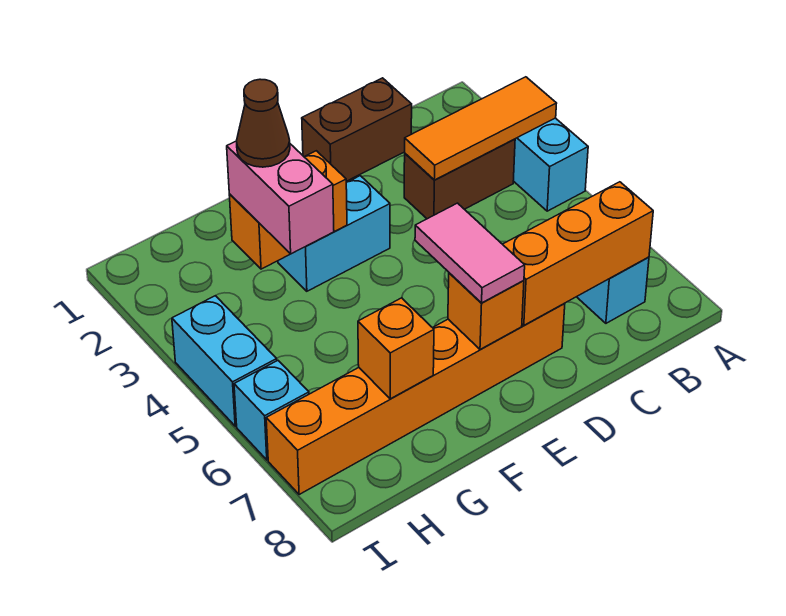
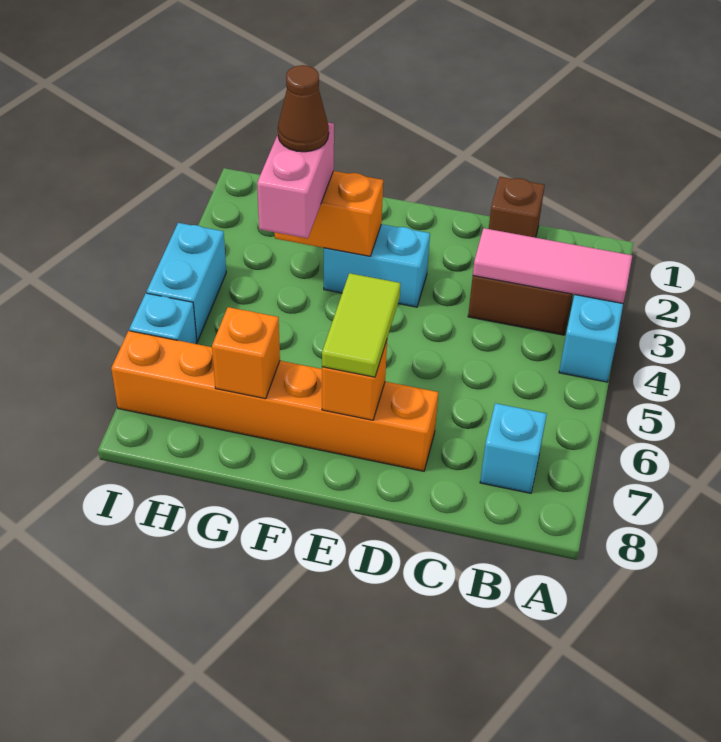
orange tile A3:C3 level 2 -> pink tile A3:C3 level 2
orange brick B7:D7 level 2 -> none
brown brick C1:D1 level 1 -> brown brick C1 level 1
pink tile E6:E7 level 3 -> lime tile E6:E7 level 3

